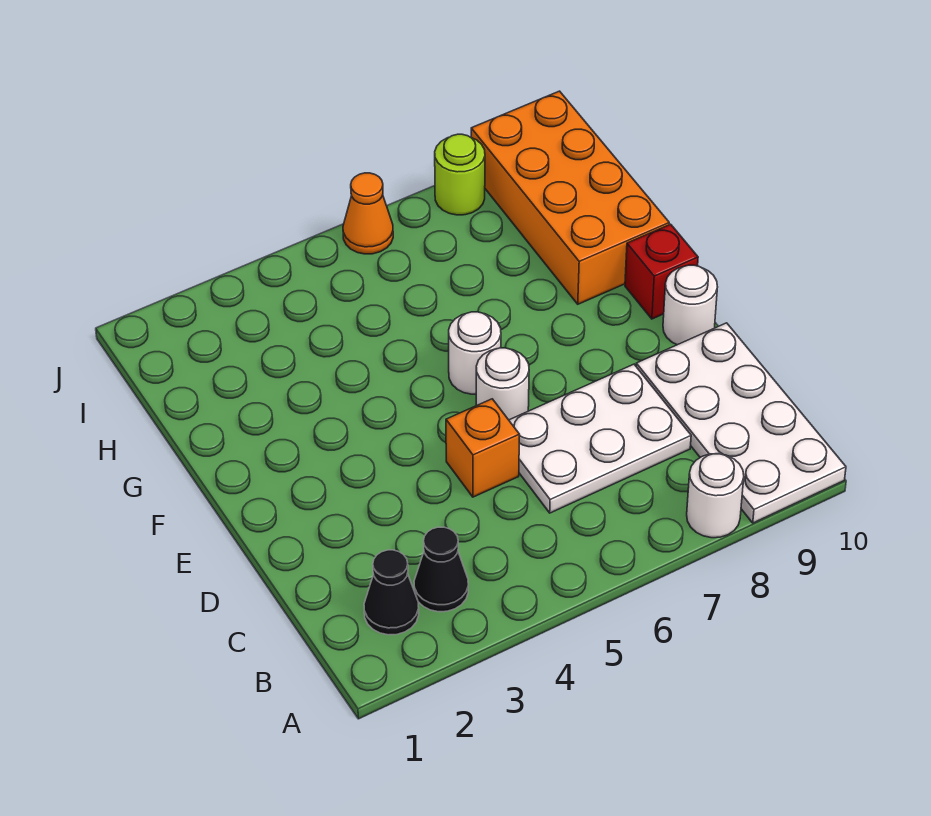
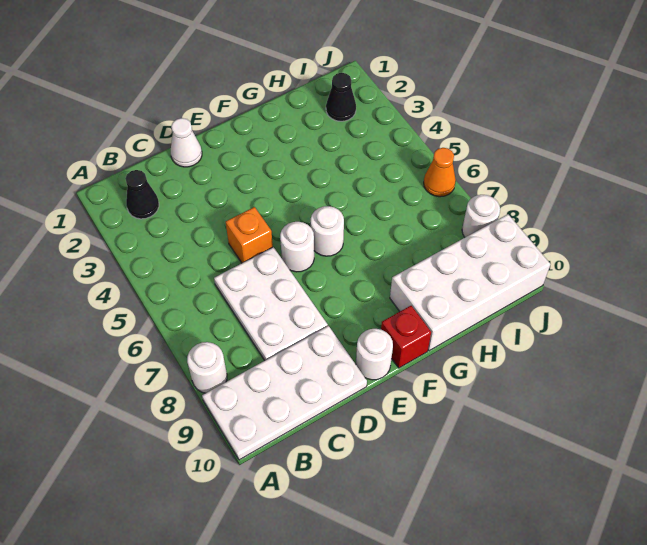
black cone B3 level 1 -> black cone I2 level 1
none -> white cone D1 level 1
orange brick G9:J10 level 1 -> white brick G9:J10 level 1
lime round brick J8 level 1 -> white round brick J8 level 1

